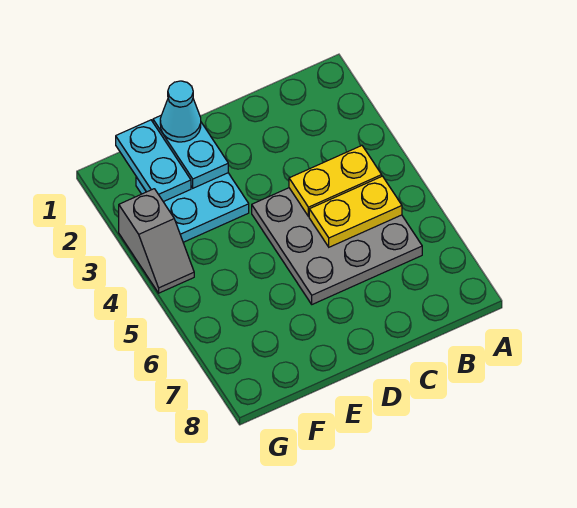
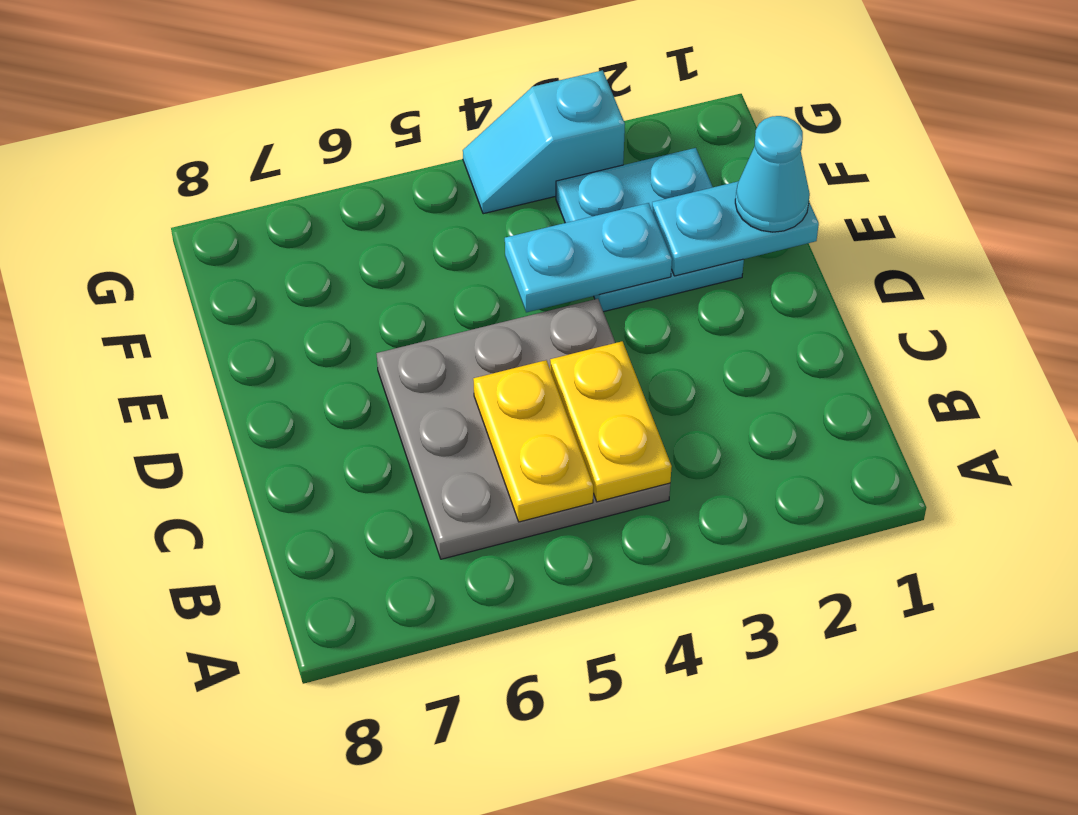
cyan plate F1:F2 level 2 -> cyan plate E3:E4 level 2
grey slope G3:G4 level 1 top 3 -> cyan slope G3:G4 level 1 top 3

